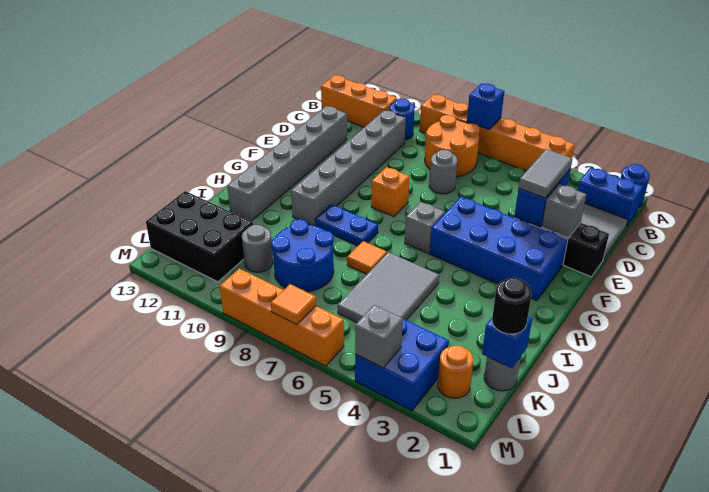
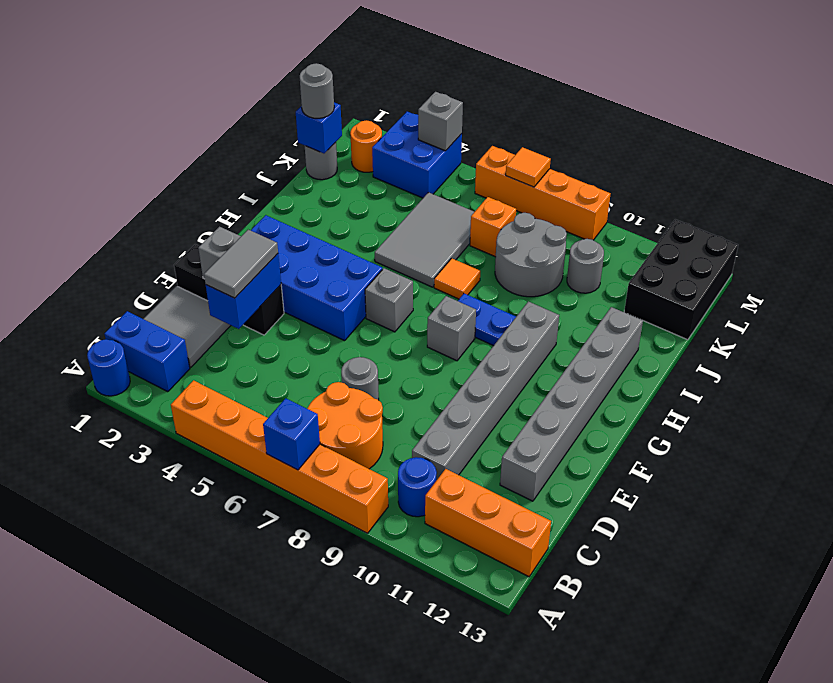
orange brick F8 level 1 -> orange brick K7 level 1
none -> grey brick G8 level 1
blue round brick J8:K9 level 1 -> grey round brick J8:K9 level 1
black round brick K1 level 3 -> grey round brick K1 level 3
black brick K11:L13 level 1 -> black brick K12:M13 level 1

